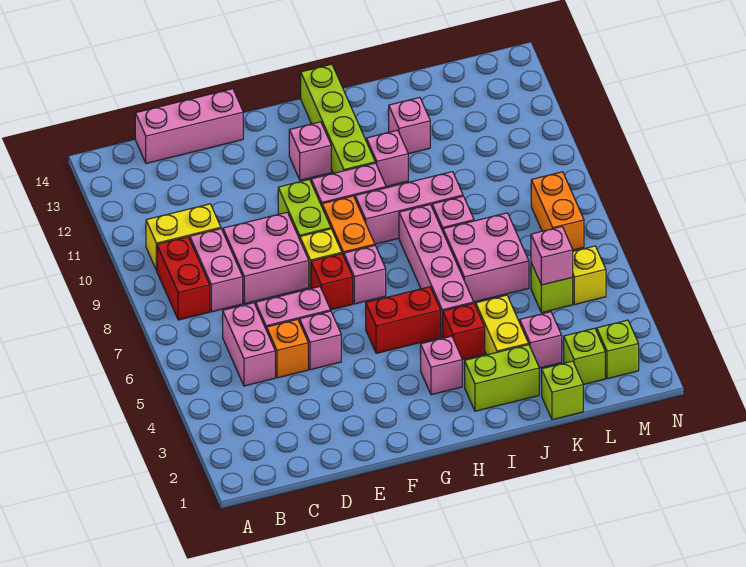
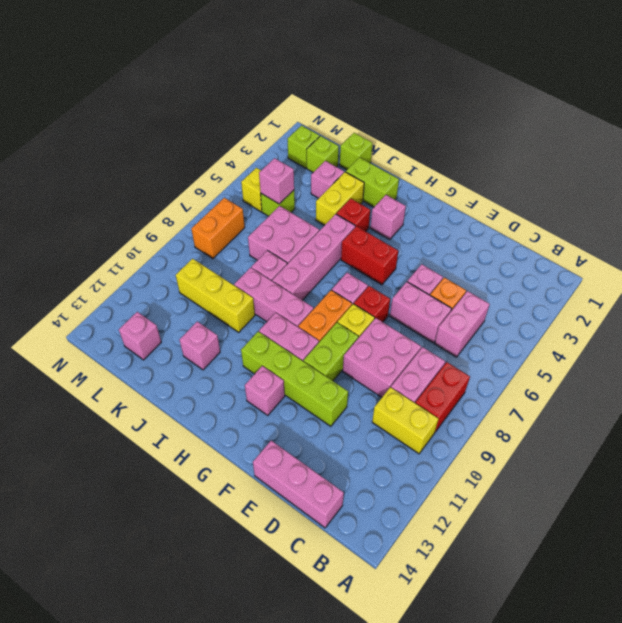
lime brick H11:H14 level 1 -> lime brick E11:H11 level 1
pink brick I11 level 1 -> pink brick L13 level 1
none -> yellow brick J10:L10 level 1

